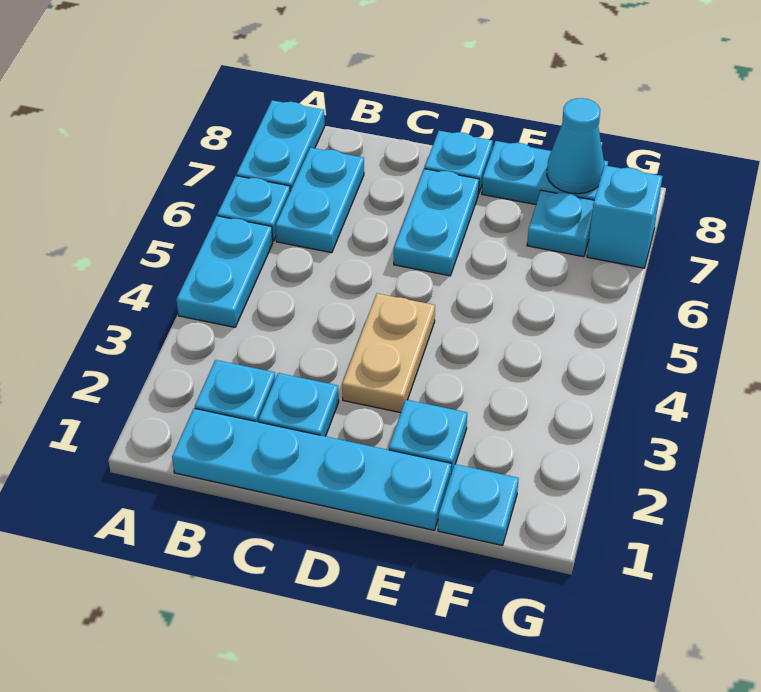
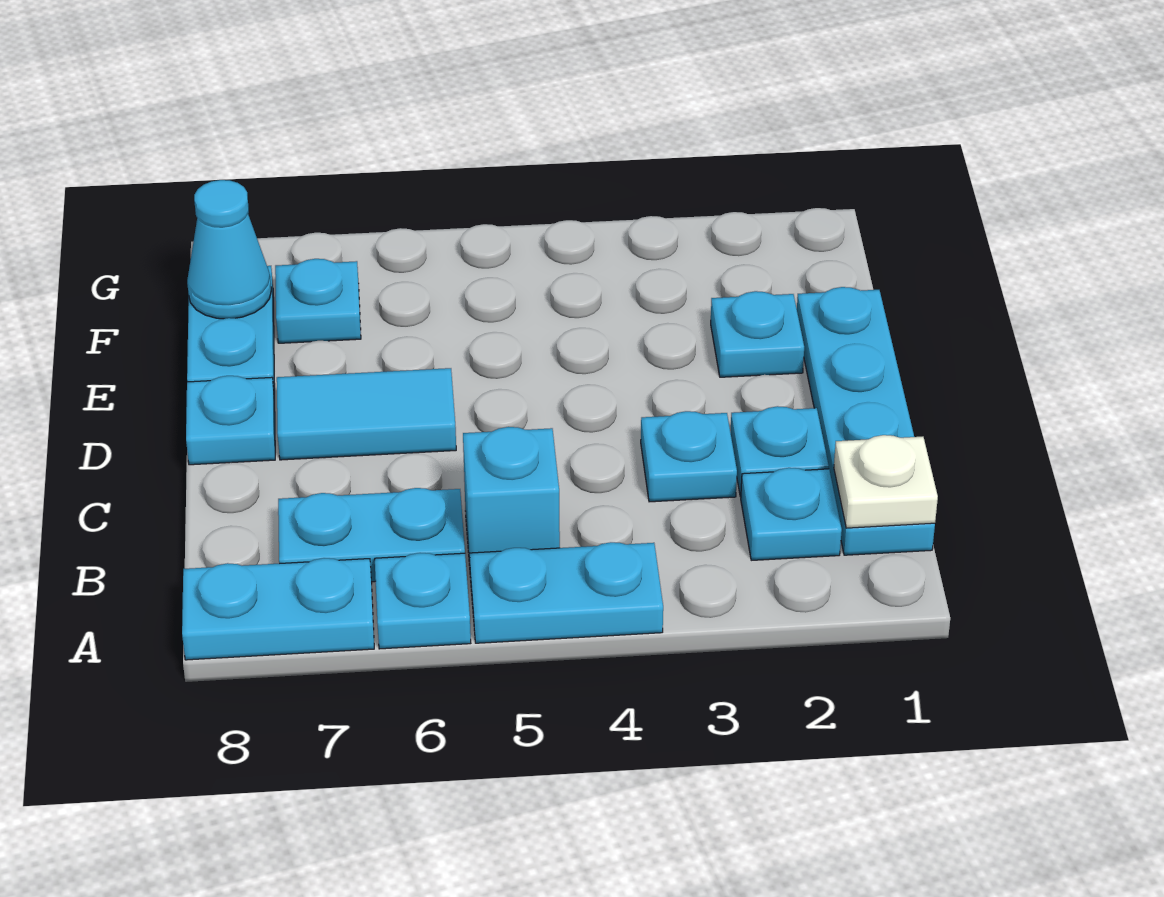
none -> white plate B1 level 2
tan plate D3:D4 level 1 -> none
cyan plate D6:D7 level 1 -> cyan tile D6:D7 level 1
cyan plate F1 level 1 -> cyan plate C3 level 1
cyan brick G7 level 1 -> cyan brick B5 level 1

